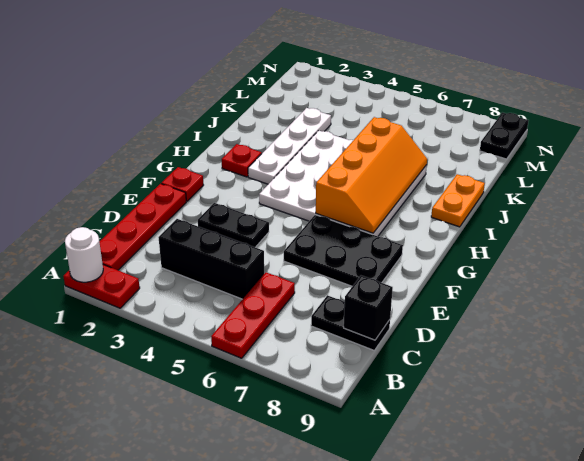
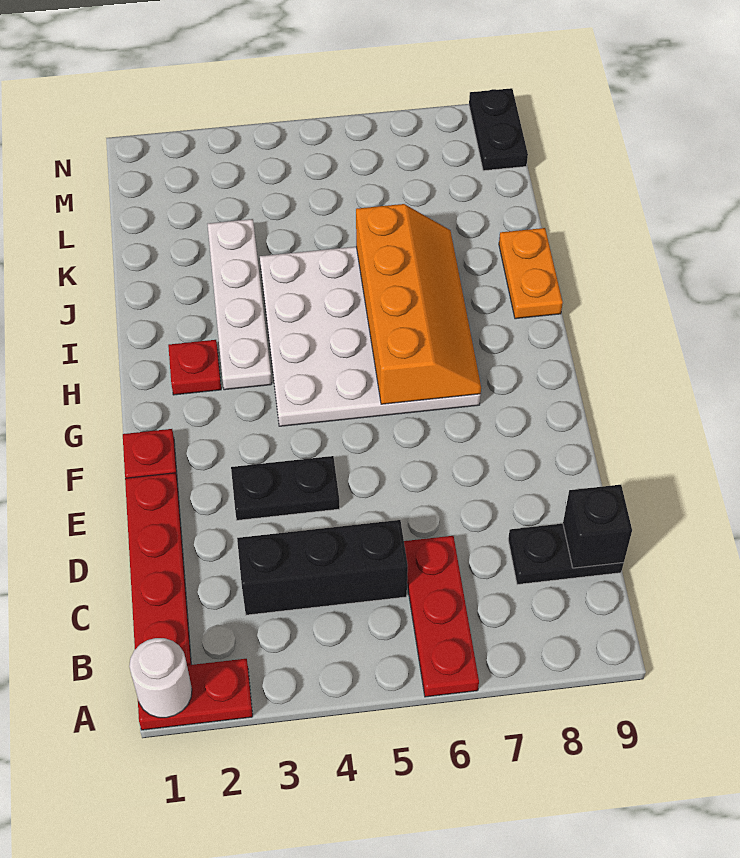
black plate E6:F8 level 1 -> none

